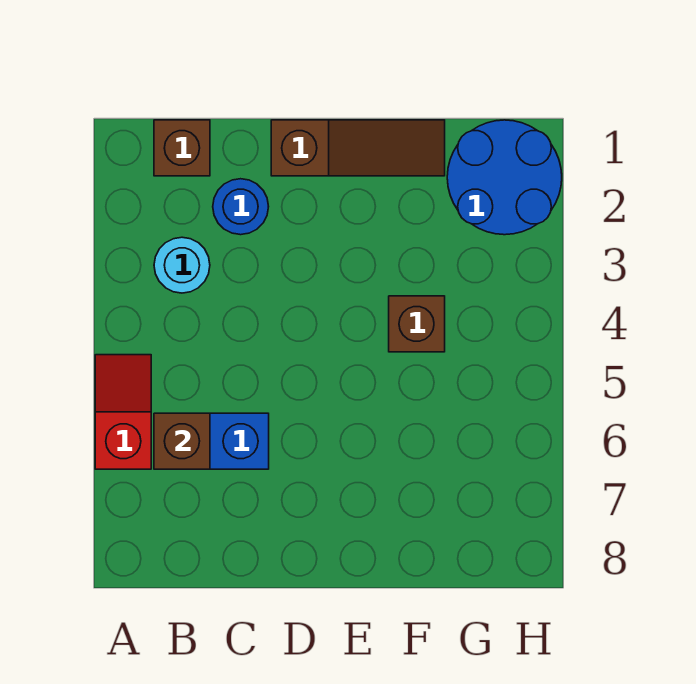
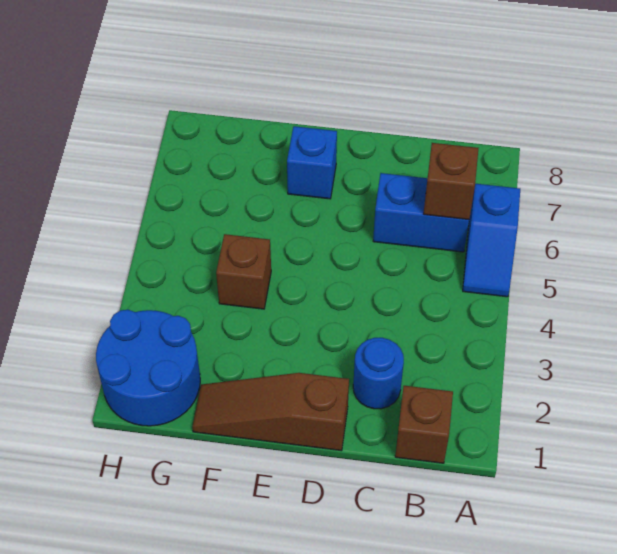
red slope A5:A6 level 1 top 6 -> blue slope A5:A6 level 1 top 6
cyan round brick B3 level 1 -> none
none -> blue brick E7 level 1

